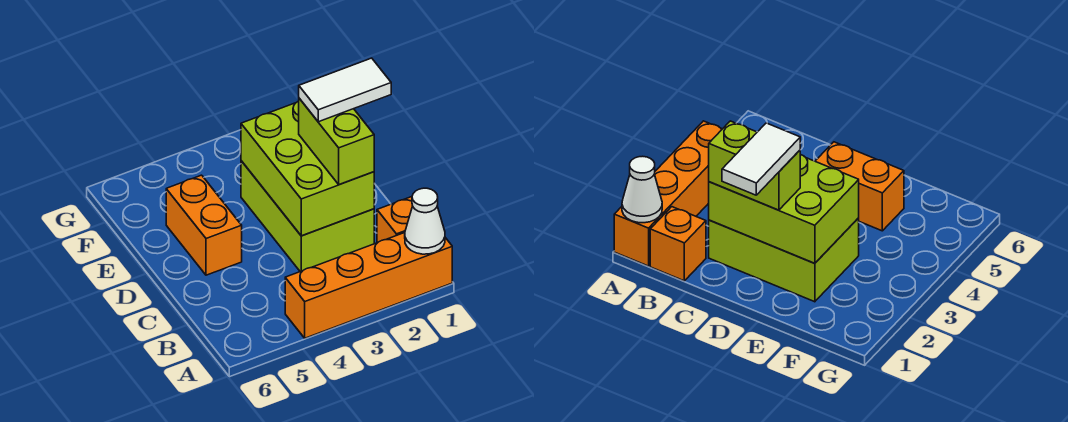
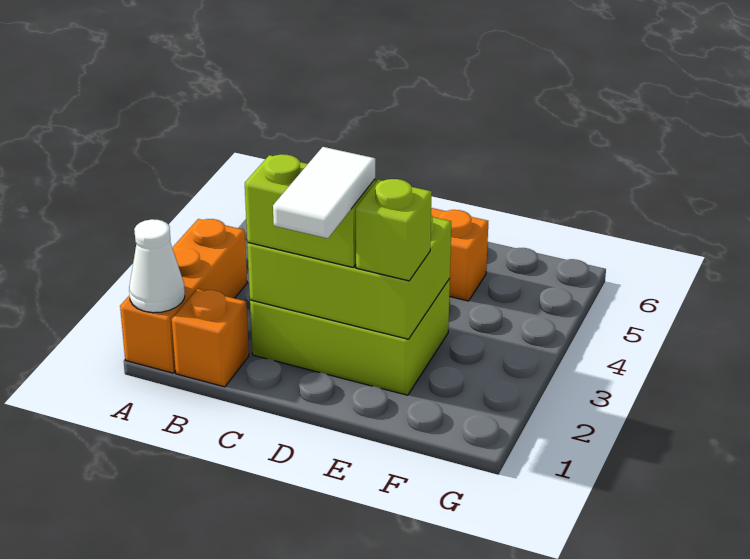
orange brick A1:A4 level 1 -> orange brick A1:A3 level 1
none -> lime brick E2 level 3

